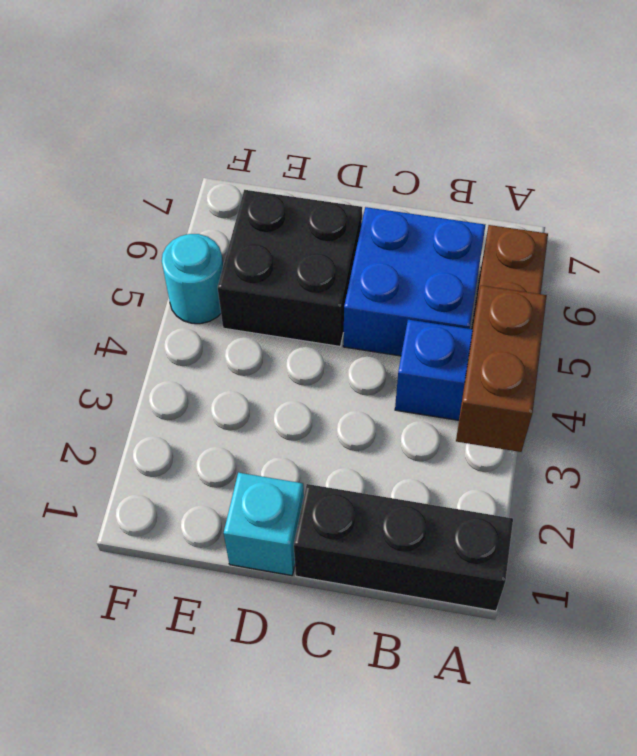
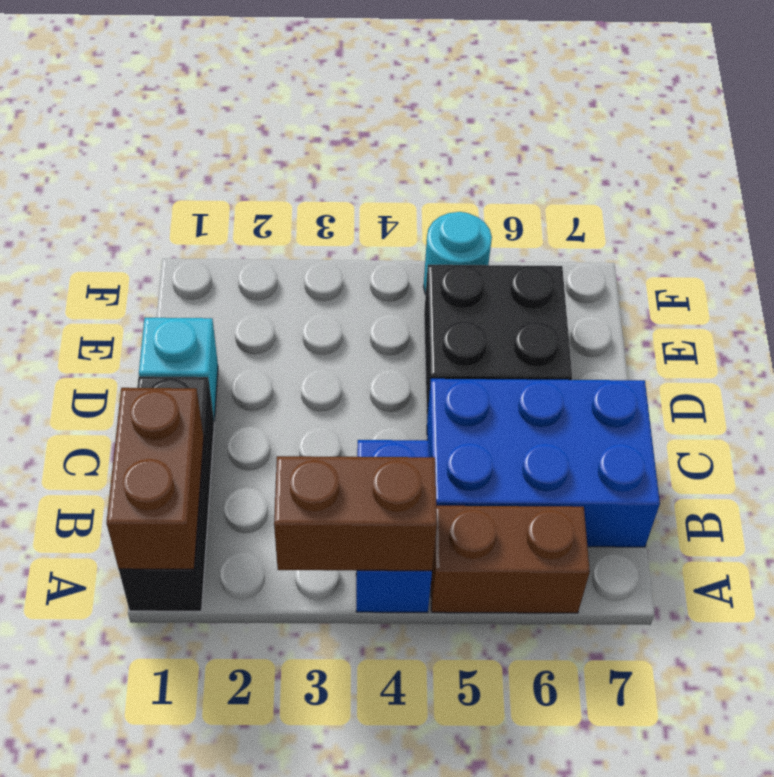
none -> brown brick A1:B1 level 2
blue brick B5:C6 level 1 -> blue brick B5:C7 level 1

